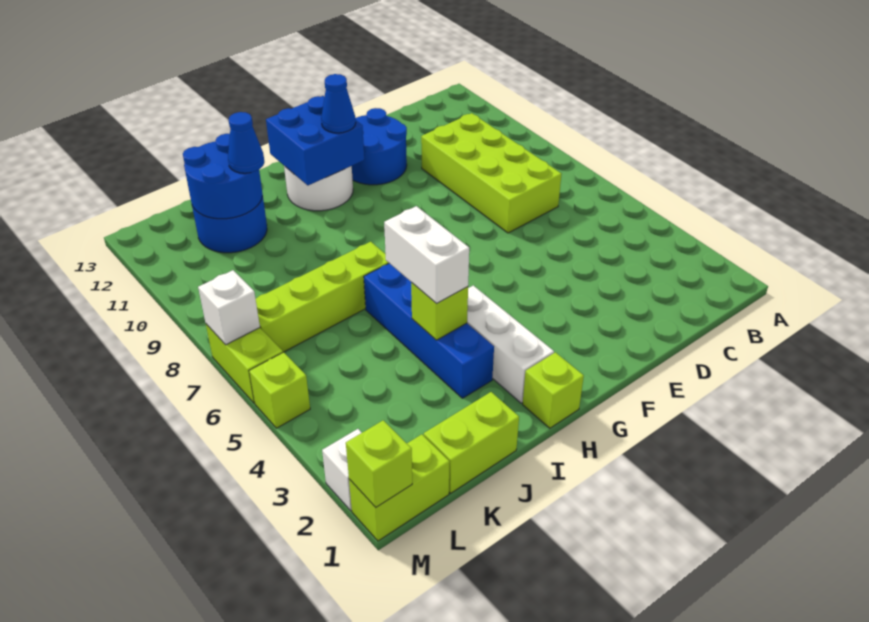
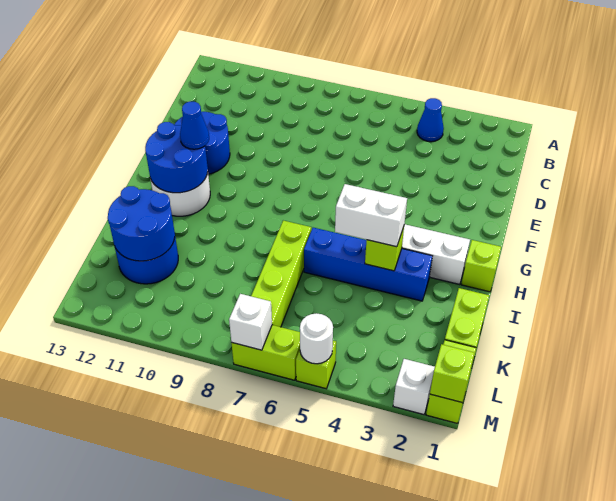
lime brick C7:D10 level 1 -> none
blue brick G11:H12 level 2 -> blue round brick G11:H12 level 2
blue cone J11 level 3 -> blue cone B4 level 1
none -> white round brick M5 level 2

